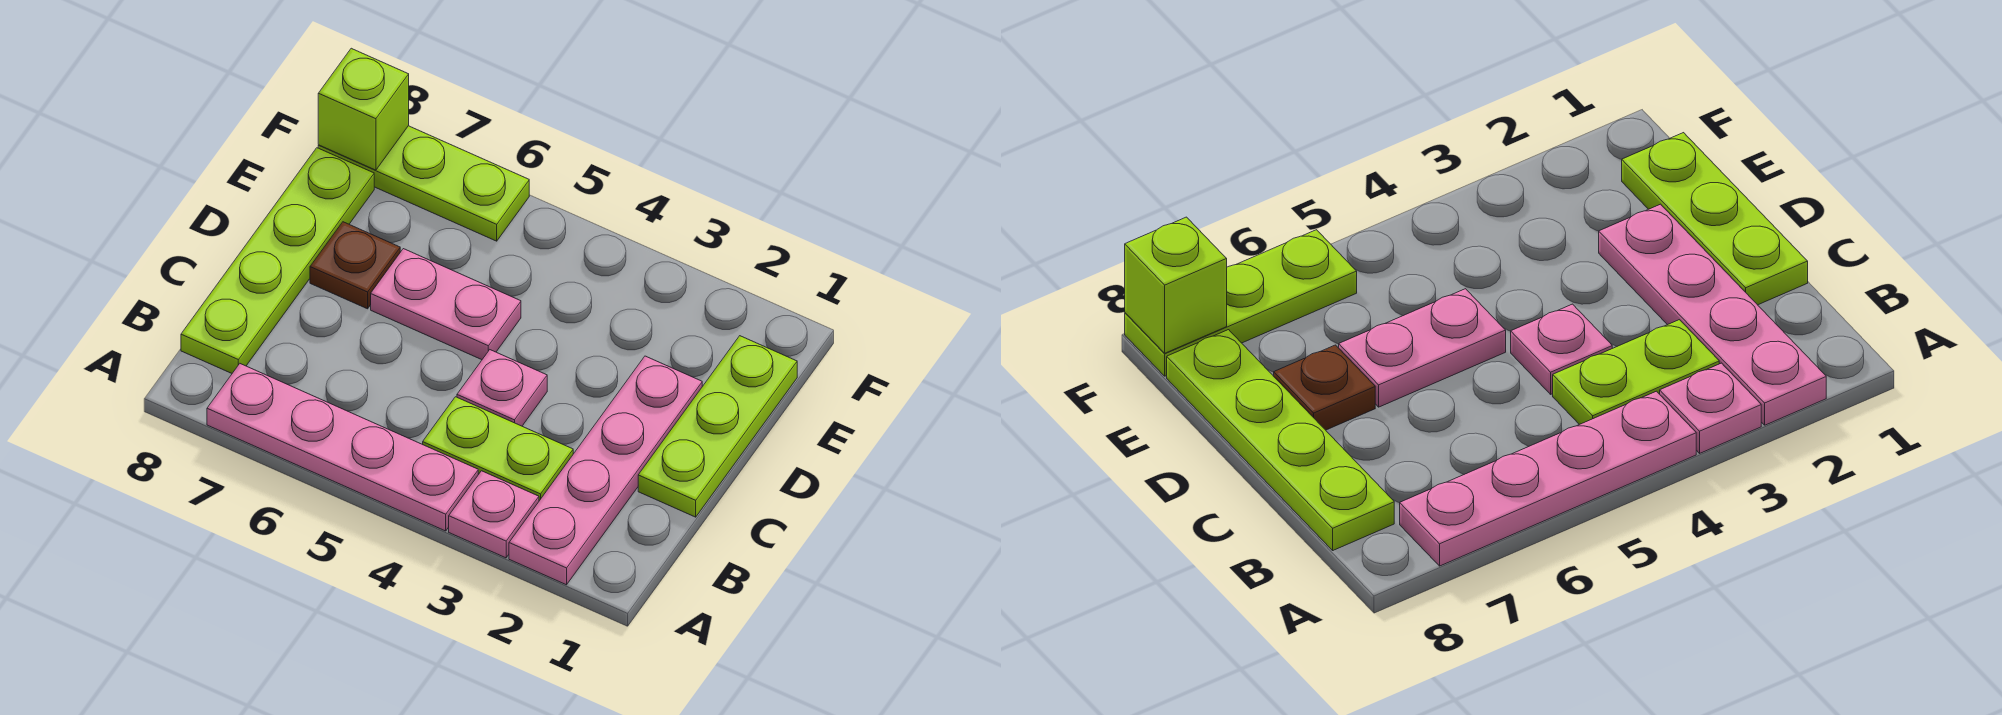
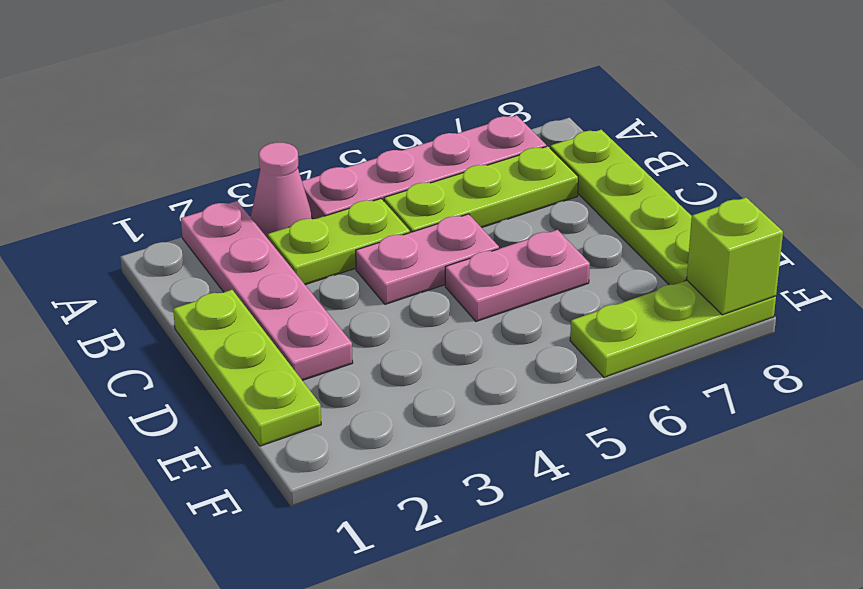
pink plate A3 level 1 -> pink cone A3 level 1
none -> lime plate B5:B7 level 1
pink plate C4 level 1 -> pink plate C4:C5 level 1
brown plate D7 level 1 -> none

